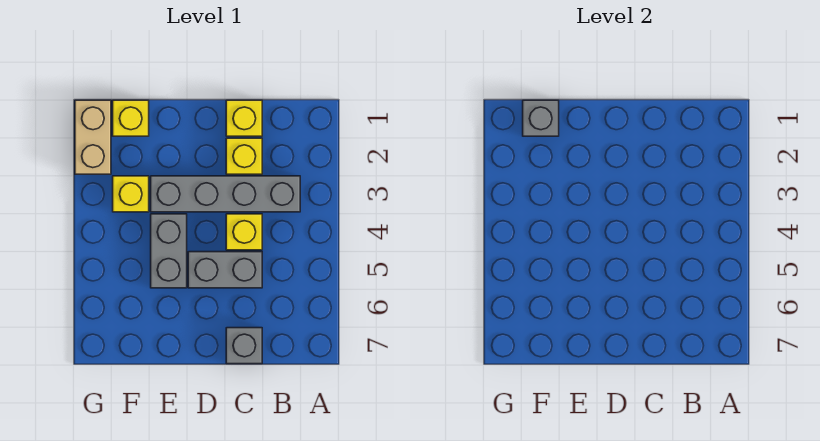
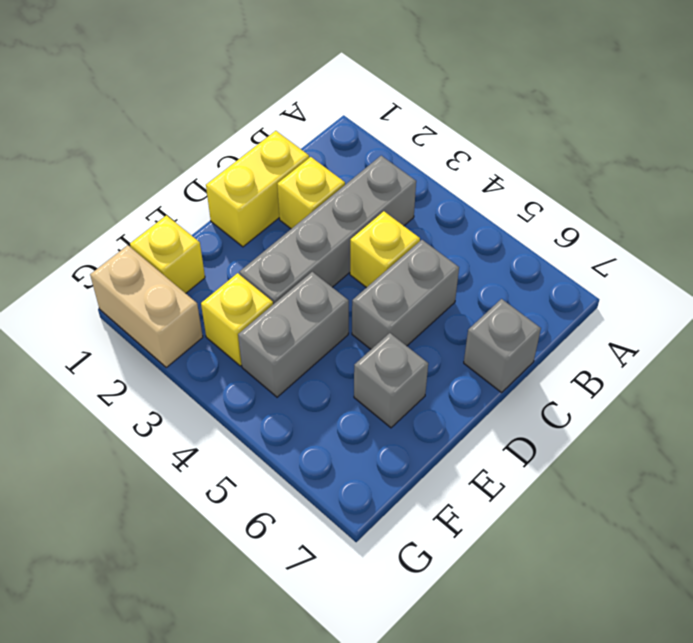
yellow brick C1 level 1 -> yellow brick C1:D1 level 1
grey brick E4:E5 level 1 -> grey brick E4:F4 level 1
grey brick F1 level 2 -> grey brick E6 level 1

